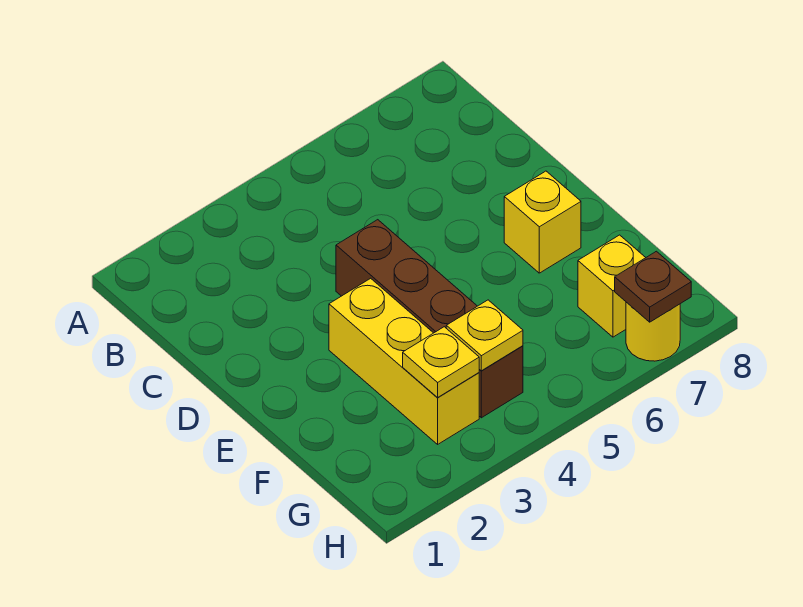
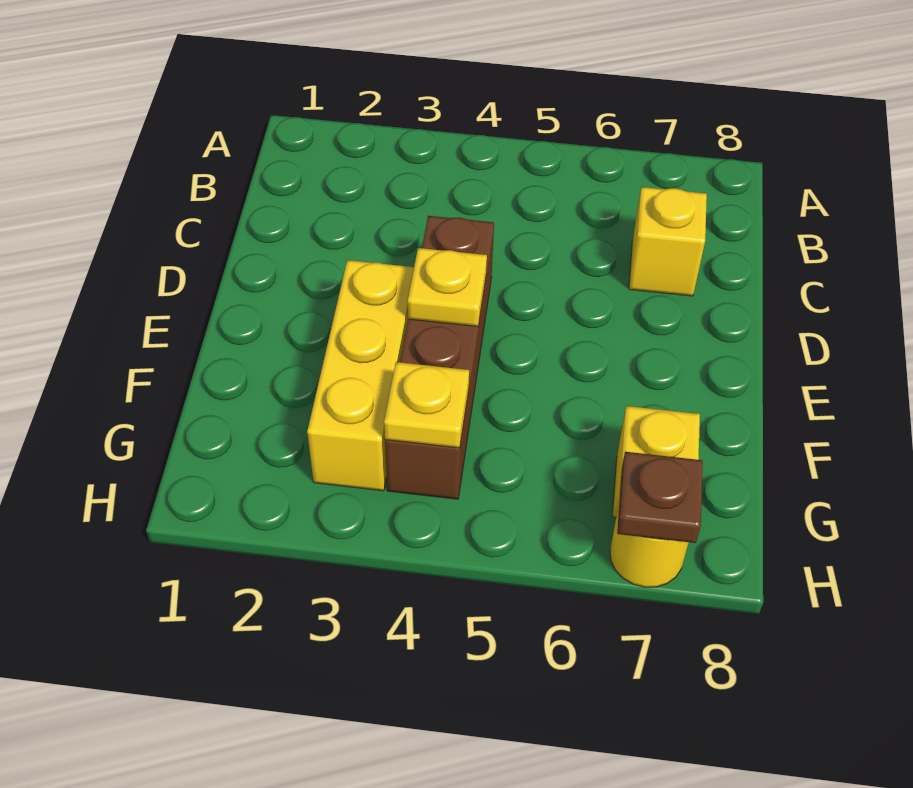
yellow brick E7 level 1 -> yellow brick C7 level 1
yellow plate G3 level 2 -> yellow plate E4 level 2

